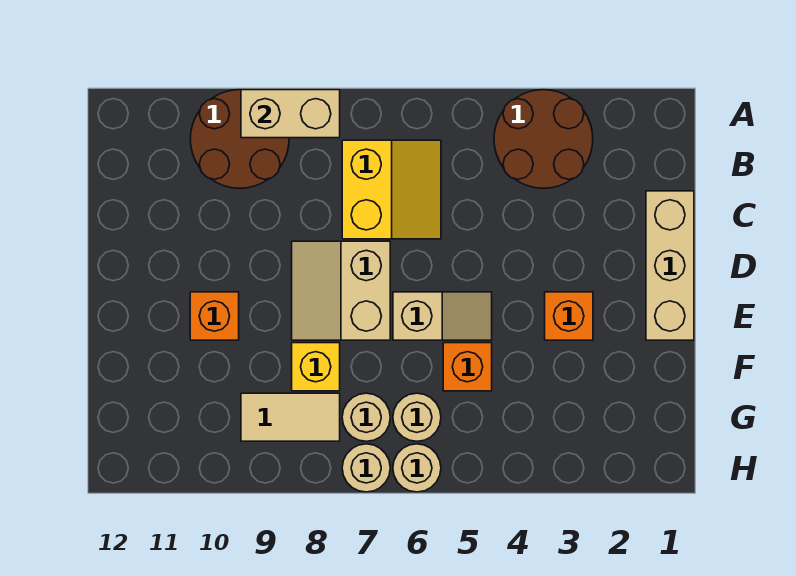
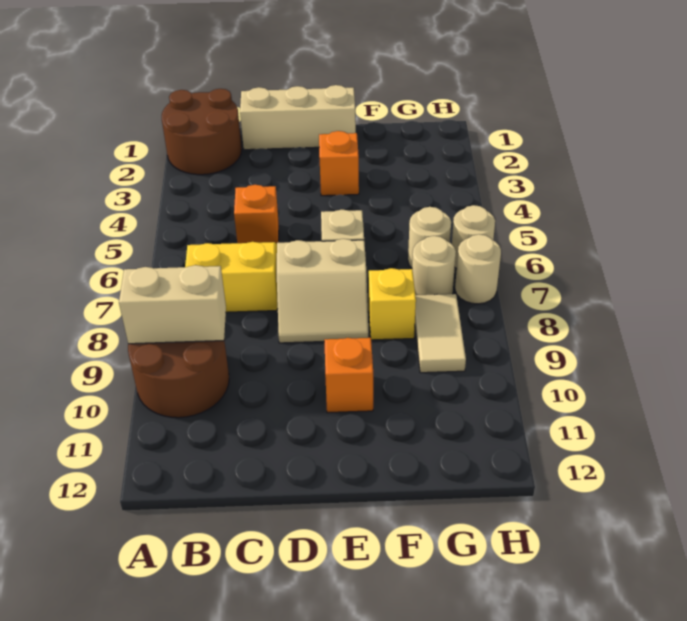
brown round brick A3:B4 level 1 -> brown round brick A1:B2 level 1
tan brick A8:A9 level 2 -> tan brick A9:B9 level 2
orange brick F5 level 1 -> orange brick C5 level 1

